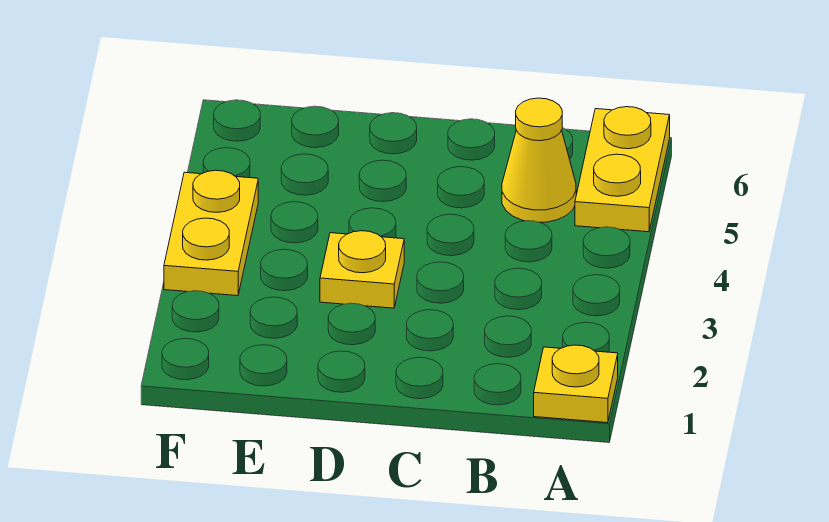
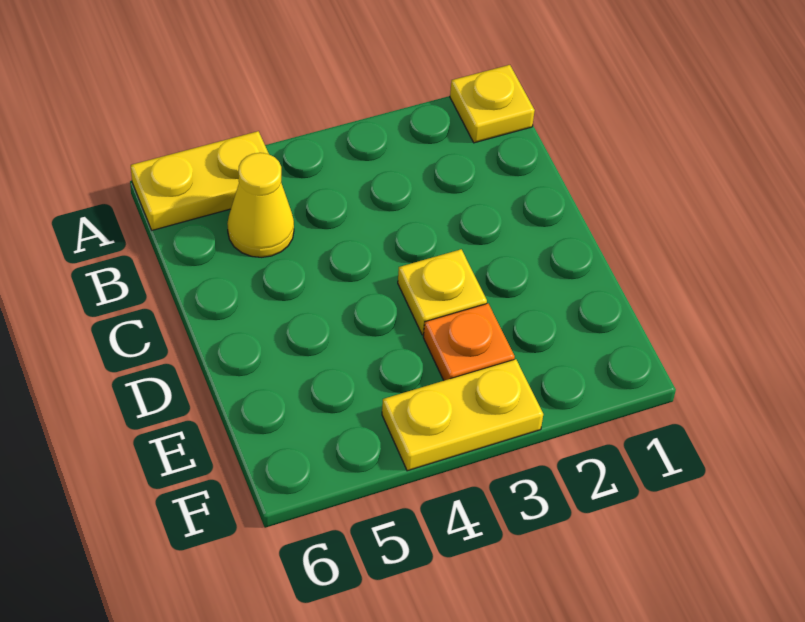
none -> orange plate E3 level 1

